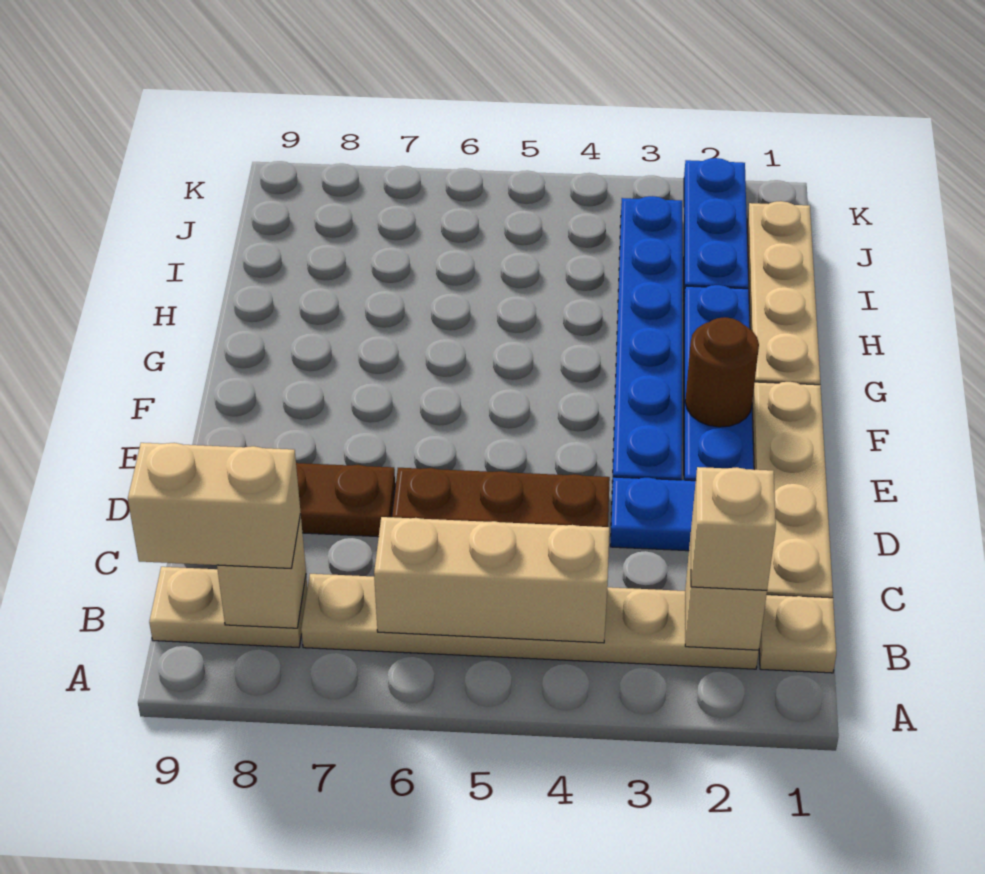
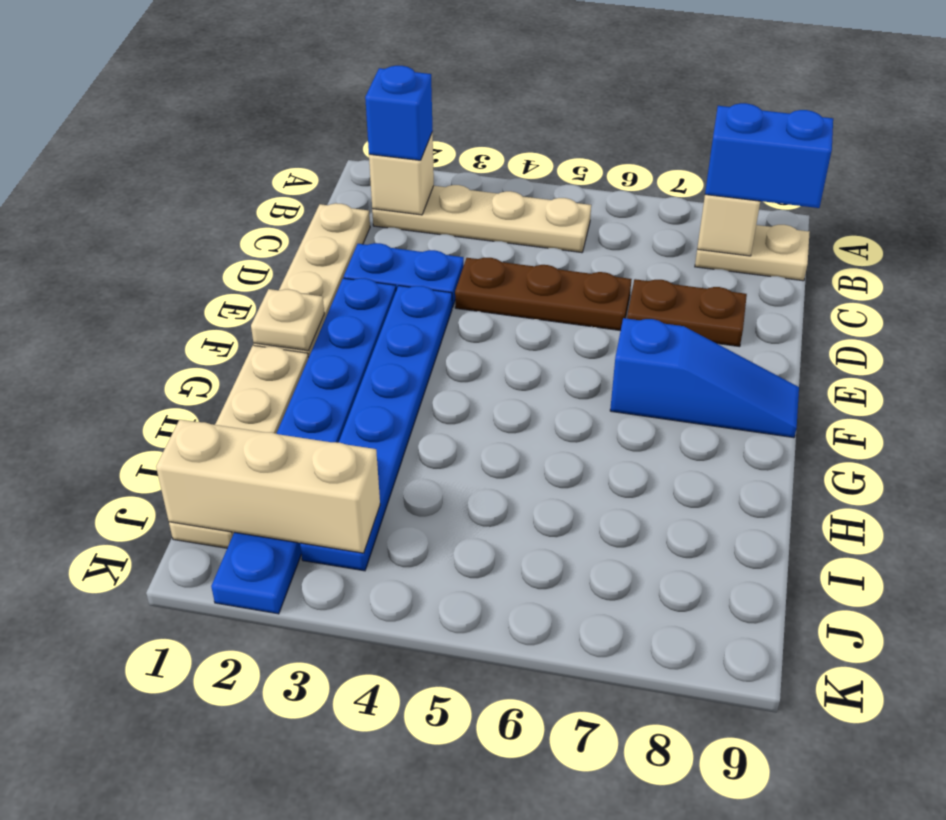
tan plate B1 level 1 -> tan plate F1 level 2
tan plate B2:B7 level 1 -> tan plate B2:B5 level 1
tan brick B2 level 3 -> blue brick B2 level 3
tan brick B4:B6 level 2 -> tan brick J1:J3 level 2
tan brick B8:B9 level 3 -> blue brick B8:B9 level 3
brown round brick F2 level 2 -> none
none -> blue slope F7:F9 level 1 top 7

